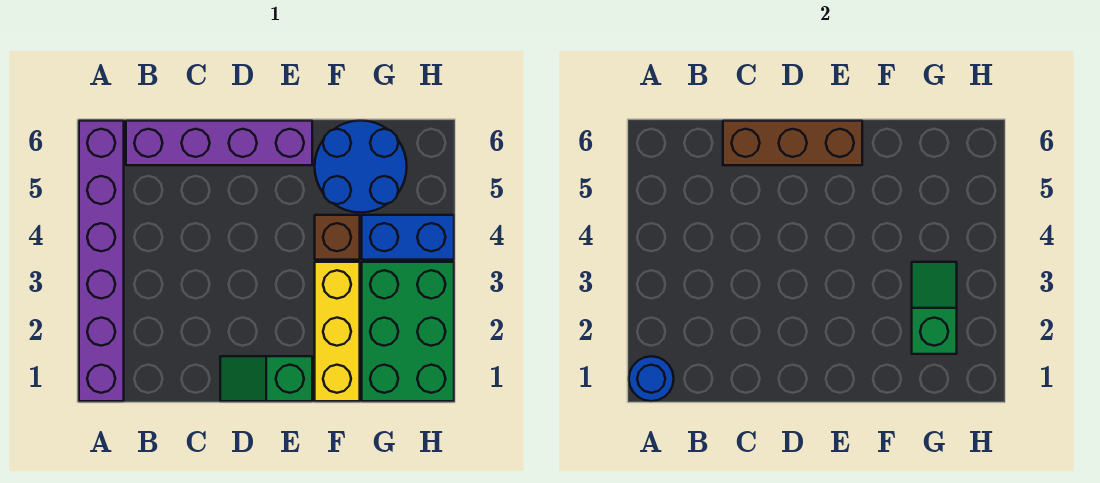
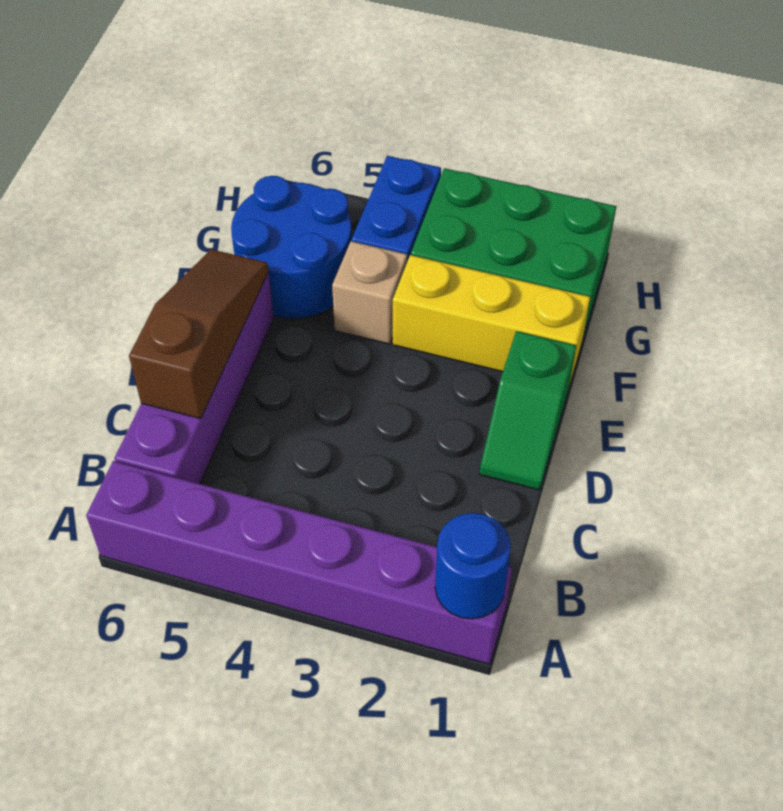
brown brick C6:E6 level 2 -> brown slope C6:E6 level 2 top C
brown brick F4 level 1 -> tan brick F4 level 1
green slope G2:G3 level 2 top 2 -> none

